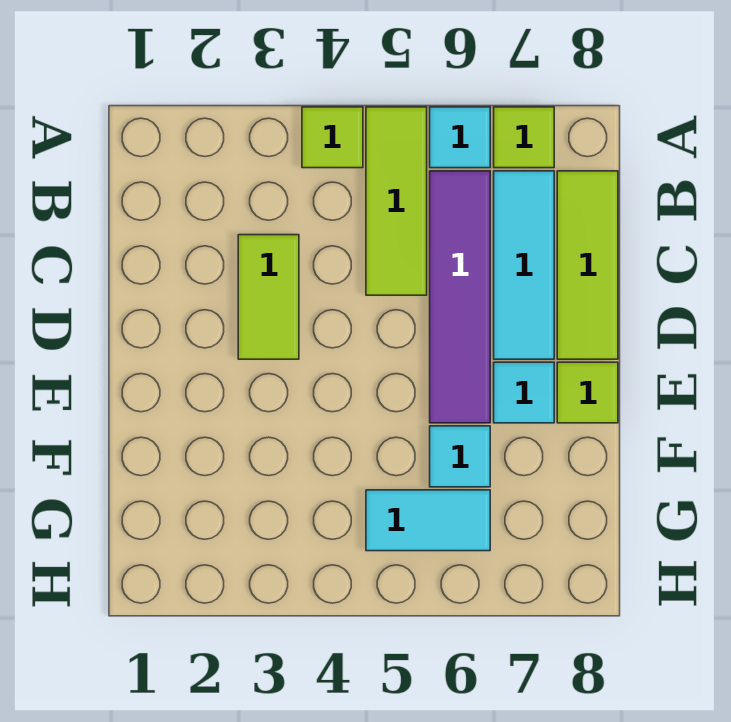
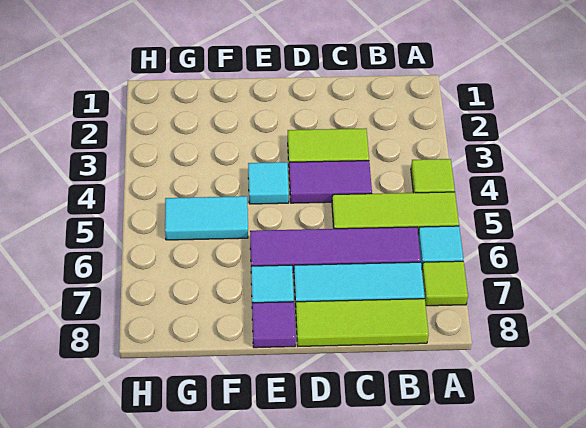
none -> purple tile C4:D4 level 1
lime tile E8 level 1 -> purple tile E8 level 1
cyan tile F6 level 1 -> cyan tile E4 level 1
cyan tile G5:G6 level 1 -> cyan tile F5:G5 level 1

